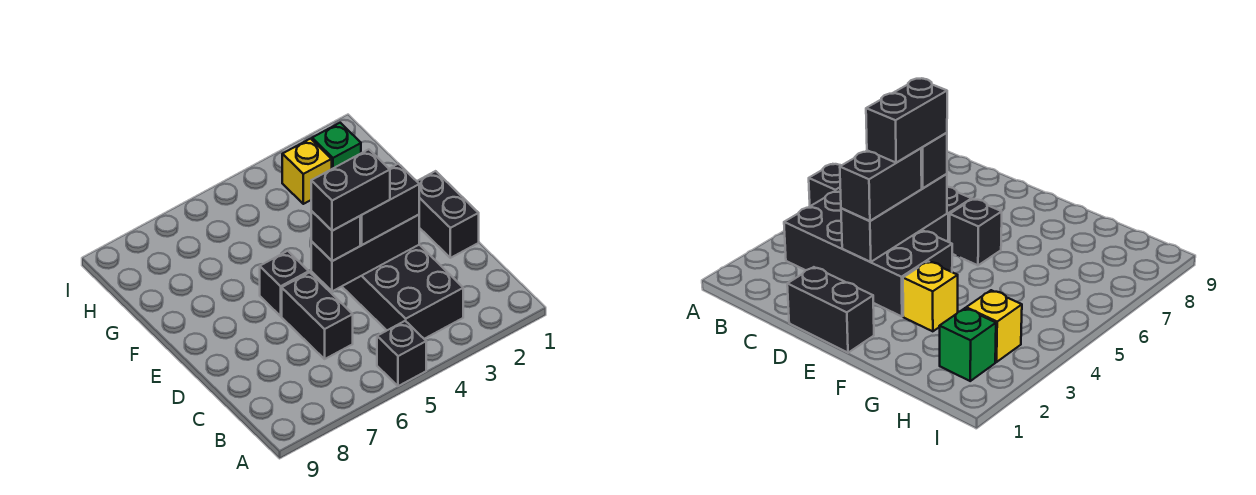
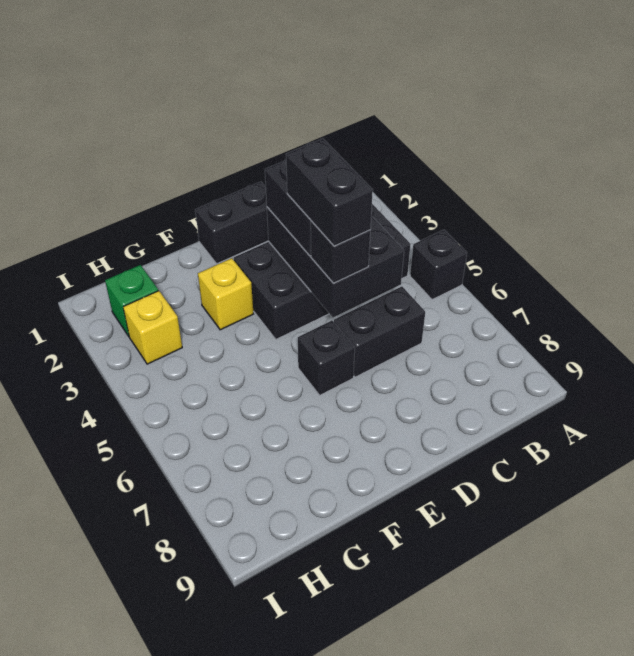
black brick D3:D5 level 2 -> black brick C3:D5 level 2

